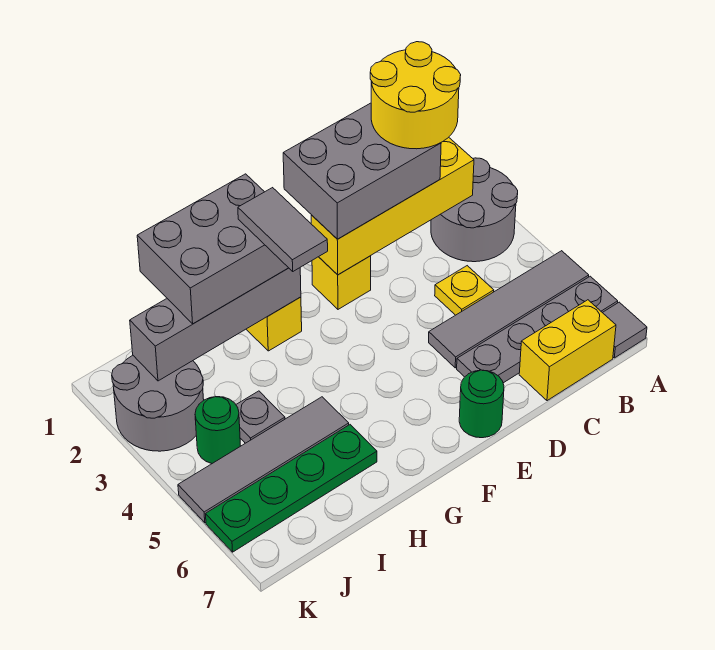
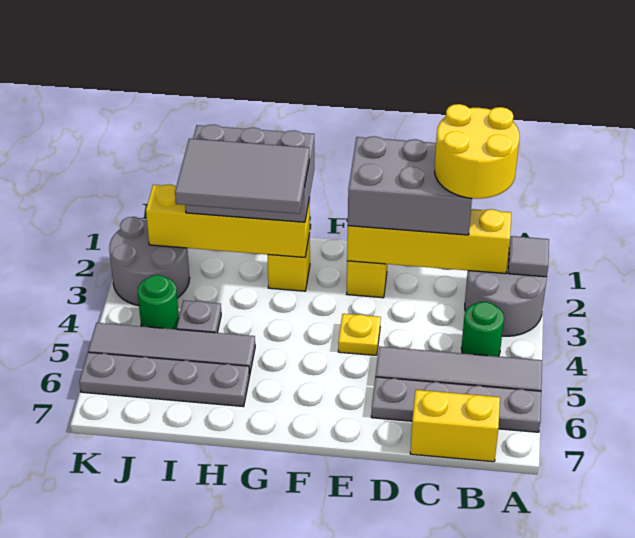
grey tile A7 level 1 -> grey tile A2 level 2
yellow plate C4 level 1 -> yellow plate E4 level 1
green round brick E7 level 1 -> green round brick B4 level 1
grey brick G2:J2 level 2 -> yellow brick G2:J2 level 2
grey tile G2:G3 level 4 -> grey tile G2:I3 level 4
green plate H6:K6 level 1 -> grey plate H6:K6 level 1

